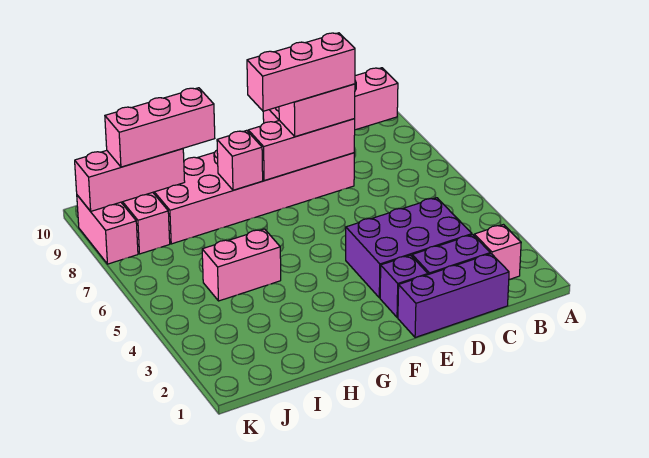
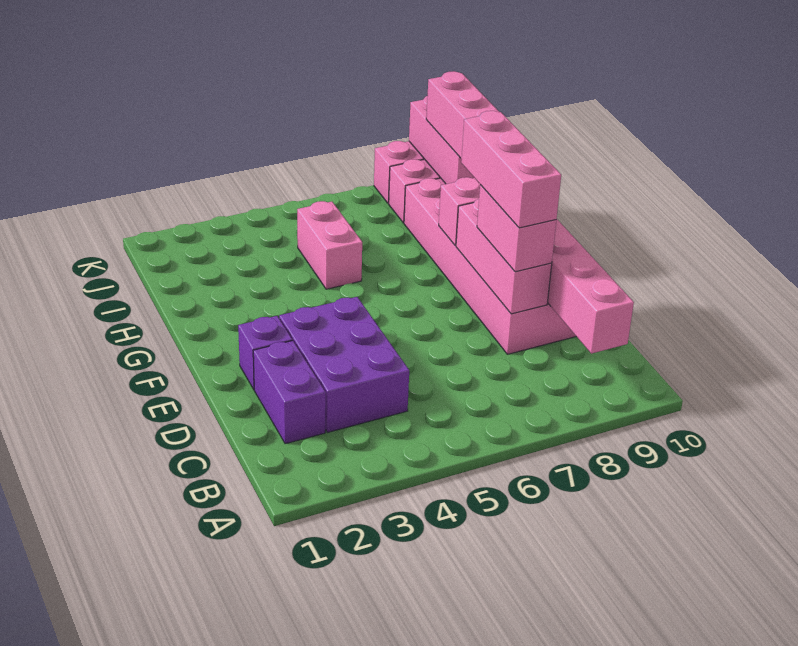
pink brick B2 level 1 -> none
purple brick C1:E1 level 1 -> none

